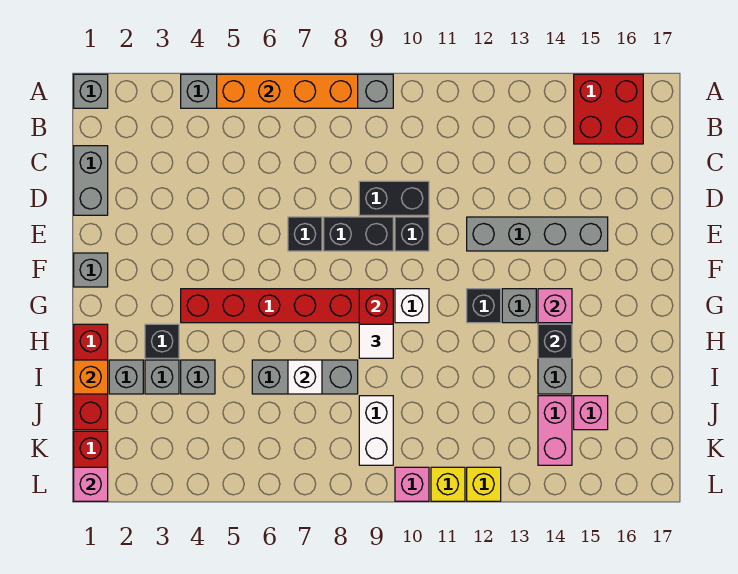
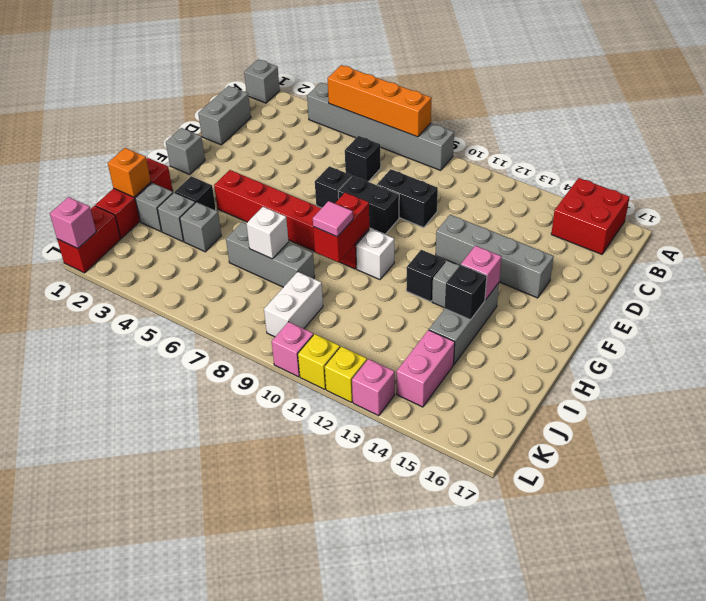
black brick E10 level 1 -> black brick C7 level 1
white tile H9 level 3 -> pink tile H9 level 3
pink brick J15 level 1 -> pink brick L13 level 1

